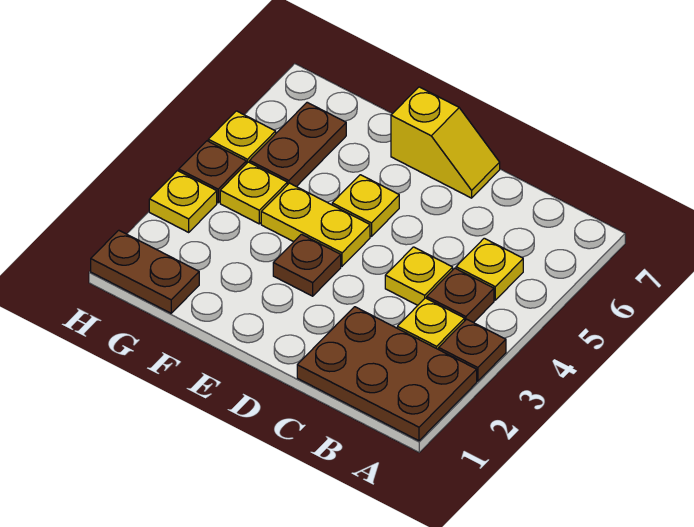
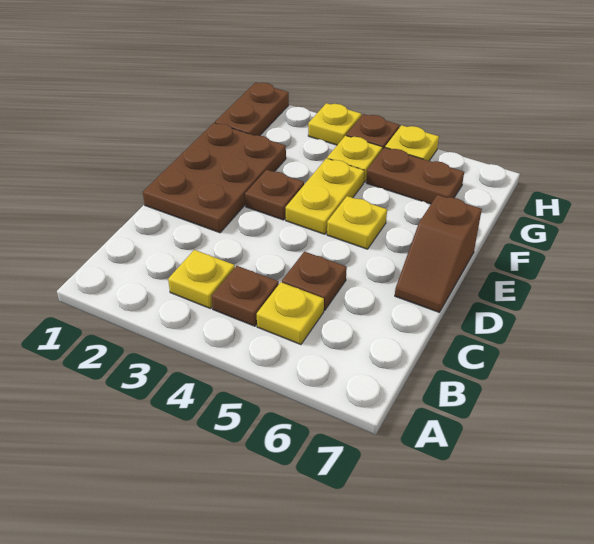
brown plate A1:C2 level 1 -> brown plate D1:F2 level 1
brown plate A3 level 1 -> brown plate C5 level 1
yellow plate C4 level 1 -> none
yellow slope D7:E7 level 1 top E -> brown slope D7:E7 level 1 top E

